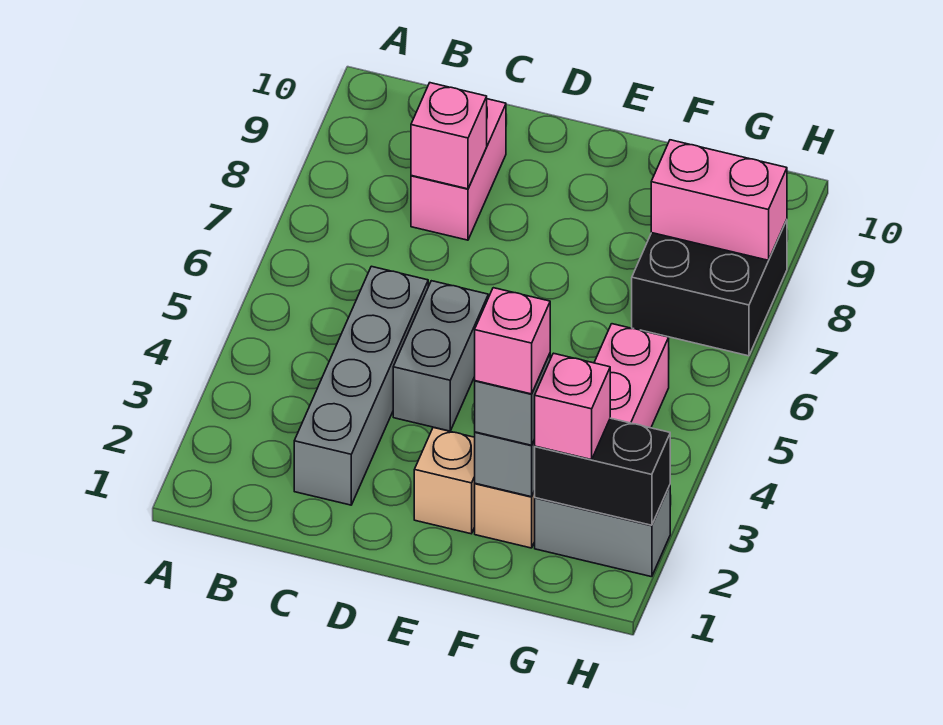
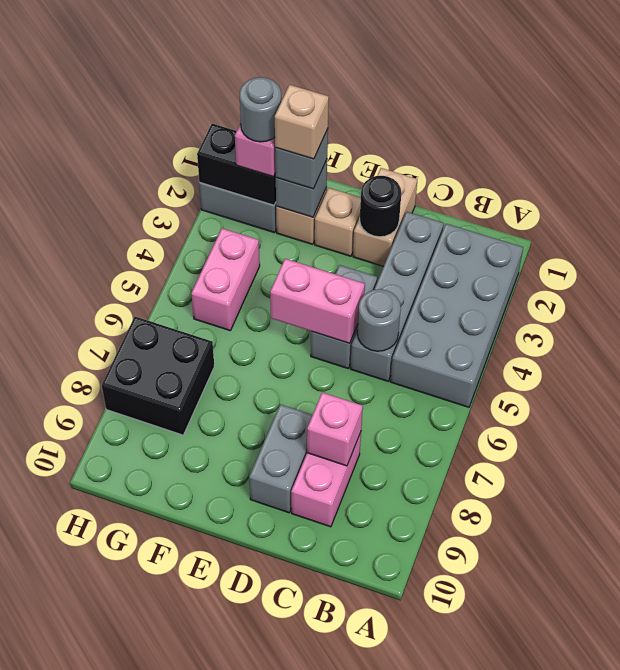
none -> grey brick A2:B5 level 1
none -> grey round brick C5 level 2
none -> tan brick D1:D2 level 1
none -> black round brick D2 level 2
none -> grey brick D8:D9 level 1
pink brick F2 level 4 -> tan brick F2 level 4
none -> grey round brick G2 level 4
pink brick G8:H8 level 2 -> pink brick D5:E5 level 2

